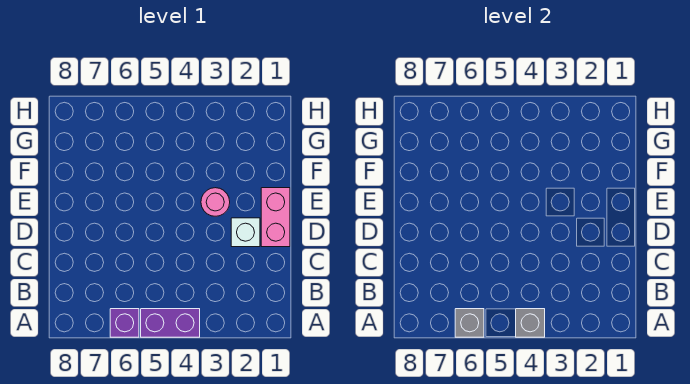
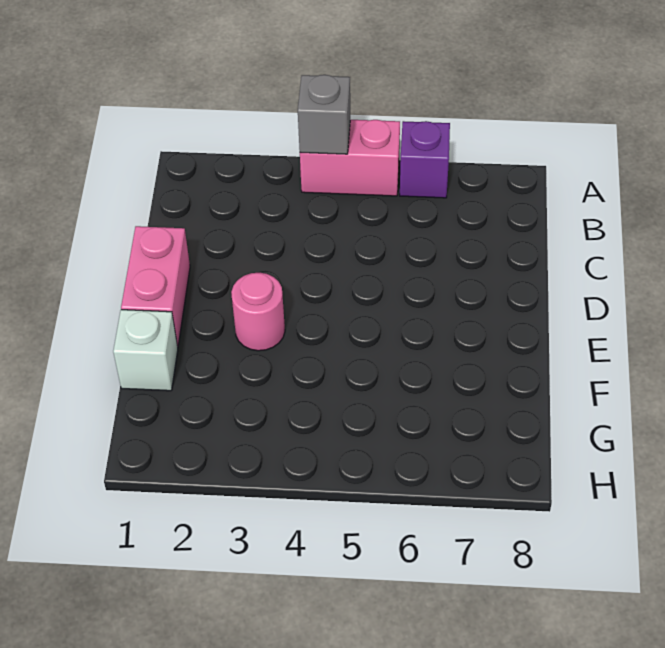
purple brick A4:A5 level 1 -> pink brick A4:A5 level 1
grey brick A6 level 2 -> none
white brick D2 level 1 -> white brick F1 level 1

